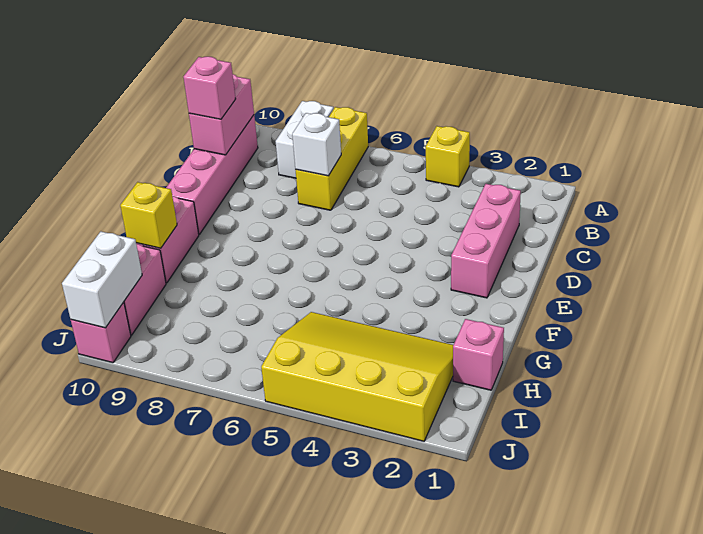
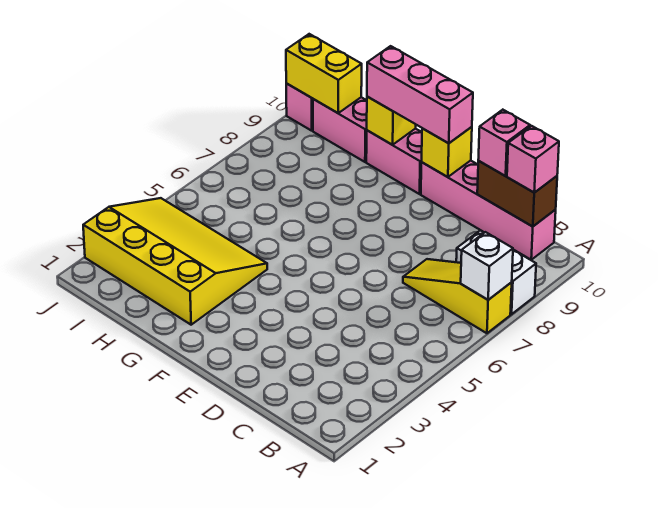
yellow brick A4 level 1 -> yellow brick E10 level 2
yellow brick A7:C7 level 1 -> yellow slope A7:C7 level 1 top A
pink brick B10:C10 level 2 -> brown brick B10:C10 level 2
pink brick C2:E2 level 1 -> pink brick E10:G10 level 3
white brick C7 level 2 -> white brick A7 level 2
pink brick H1 level 1 -> pink brick B10 level 3
yellow slope H2:J5 level 1 top J -> yellow slope G2:J4 level 1 top 2
white brick I10:J10 level 2 -> yellow brick I10:J10 level 2

